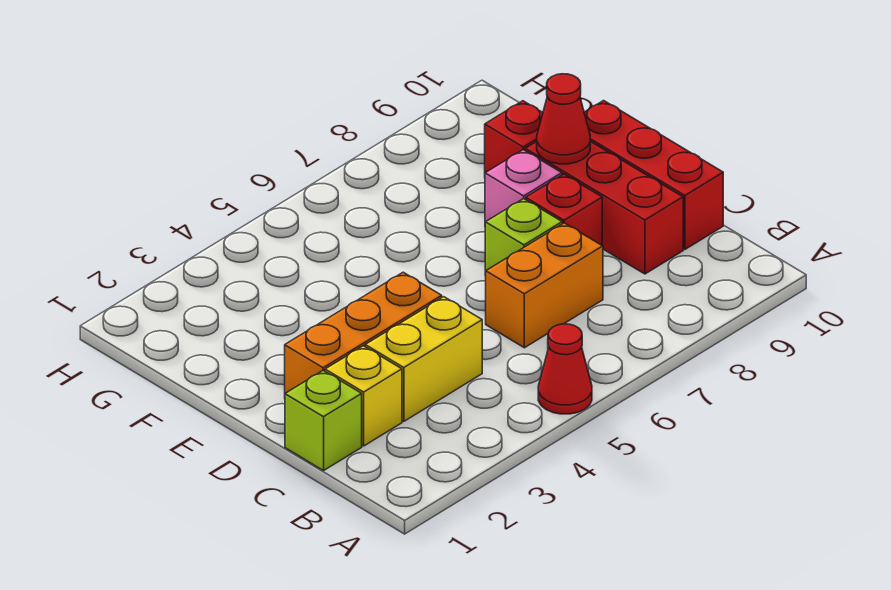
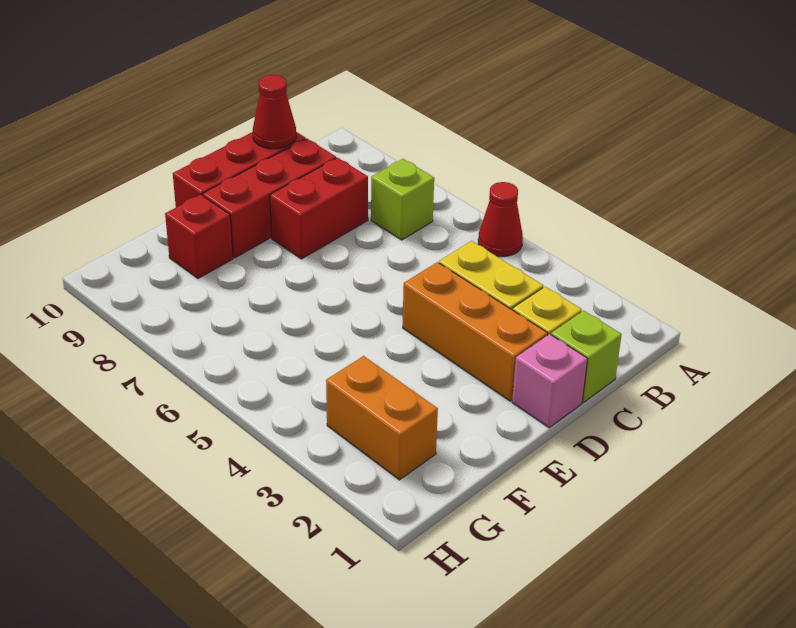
orange brick C6:C7 level 1 -> orange brick G2:G3 level 1
lime brick D7 level 1 -> lime brick B7 level 1
red brick D8 level 1 -> red brick C8:D8 level 1
pink brick E8 level 1 -> pink brick D1 level 1
red cone E9 level 2 -> red cone C10 level 2

